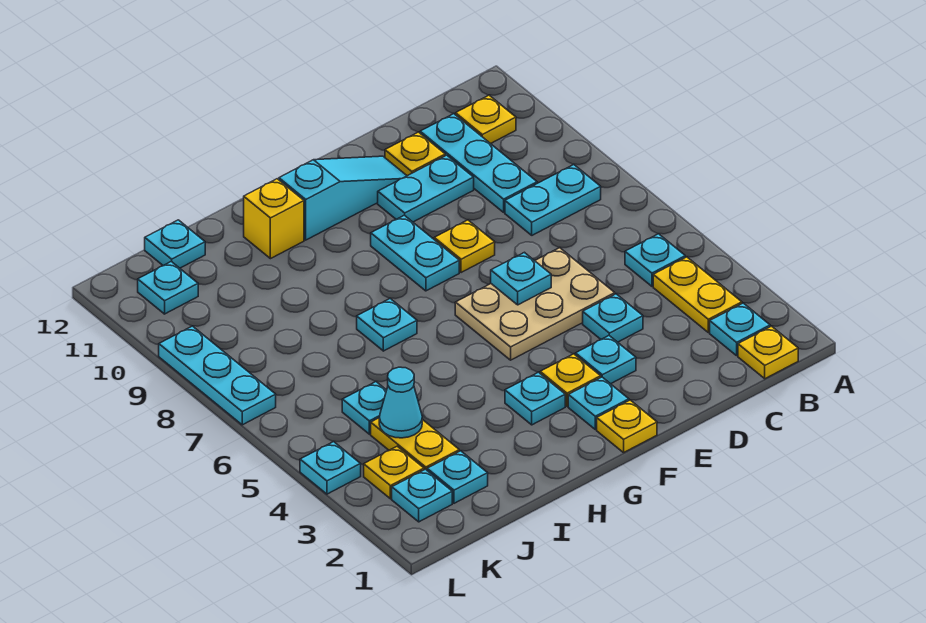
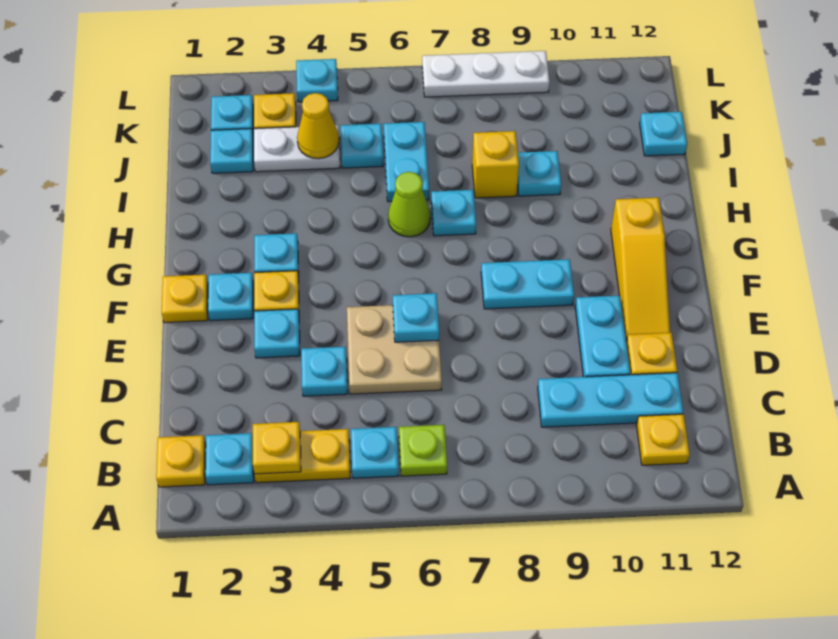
none -> lime plate B6 level 1
cyan plate B8:C8 level 1 -> cyan plate I6:J6 level 1
tan plate D5:F6 level 1 -> tan plate D5:E6 level 1
yellow plate E8 level 1 -> yellow plate B3 level 2
cyan slope E11:G11 level 1 top G -> yellow slope E11:G11 level 1 top G
none -> lime cone H6 level 1
yellow brick H11 level 1 -> yellow brick I8 level 1
yellow plate J3:J4 level 1 -> white plate J3:J4 level 1
cyan cone J4 level 2 -> yellow cone J4 level 2
cyan plate K11 level 1 -> cyan plate I9 level 1
cyan plate L7:L9 level 1 -> white plate L7:L9 level 1

